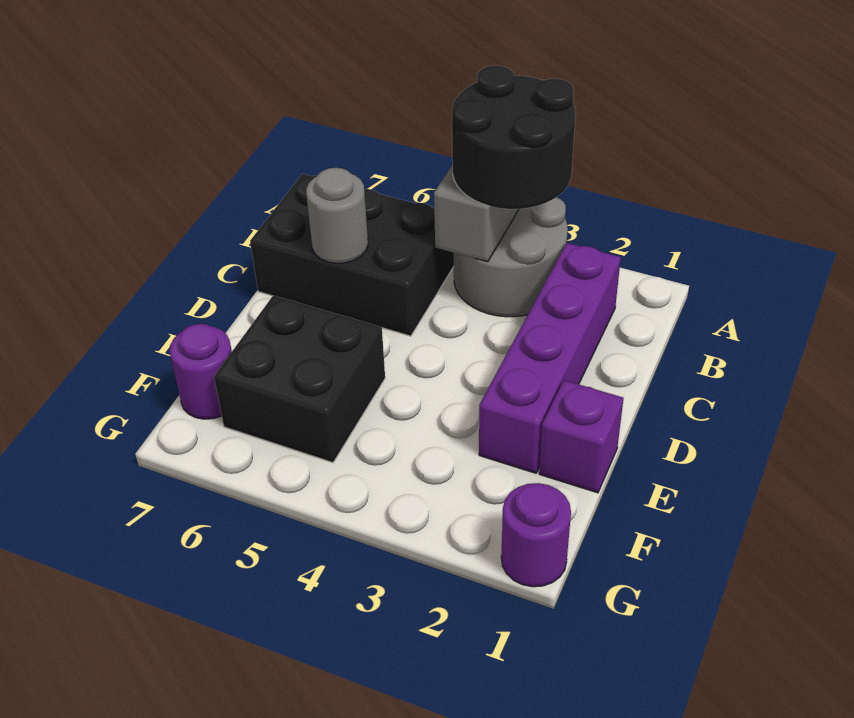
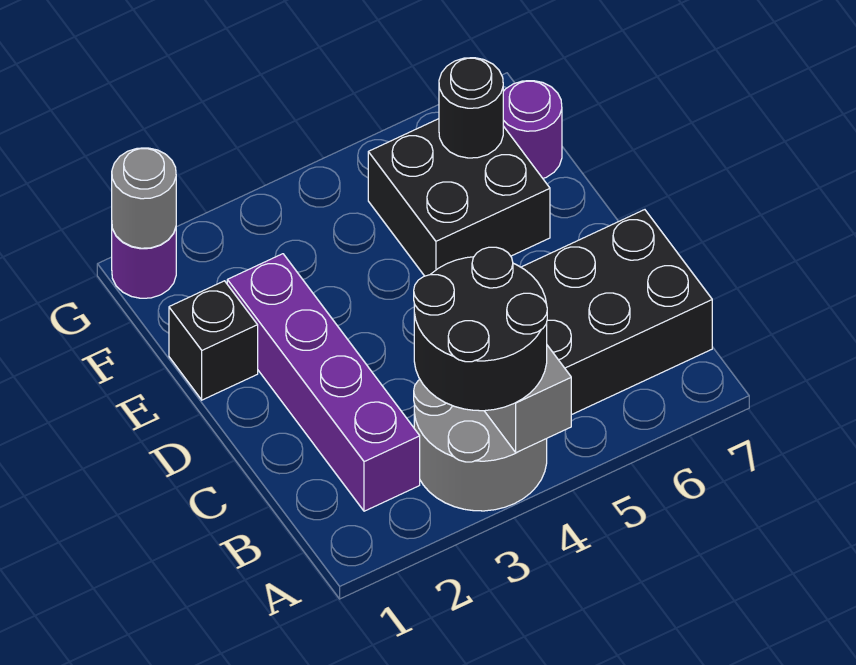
grey round brick C6 level 2 -> grey round brick G1 level 2
purple brick E1 level 1 -> black brick E1 level 1
none -> black round brick F6 level 2

